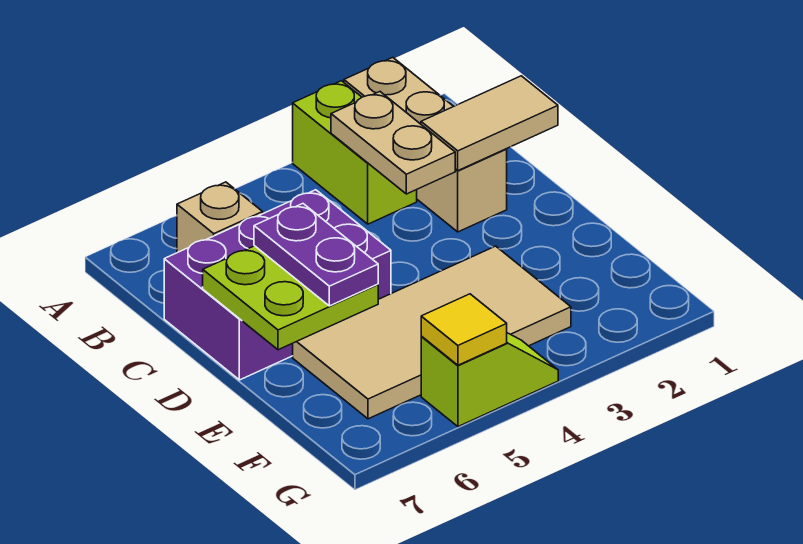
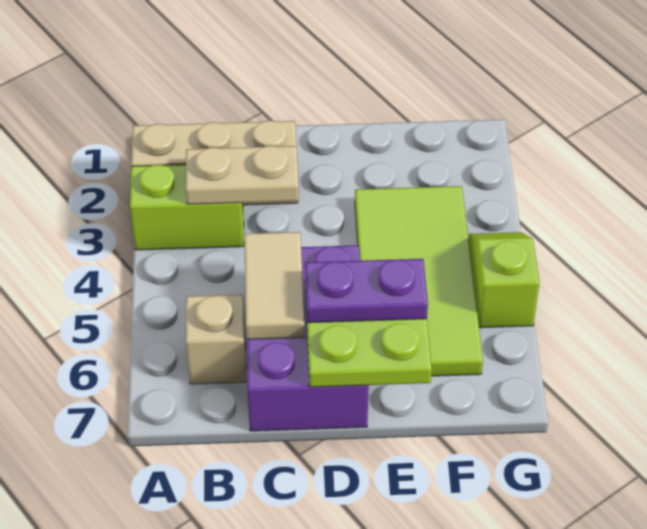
tan tile C1:C2 level 2 -> tan tile C5:C6 level 2
tan tile E3:F6 level 1 -> lime tile E3:F6 level 1
yellow tile G5 level 2 -> none

